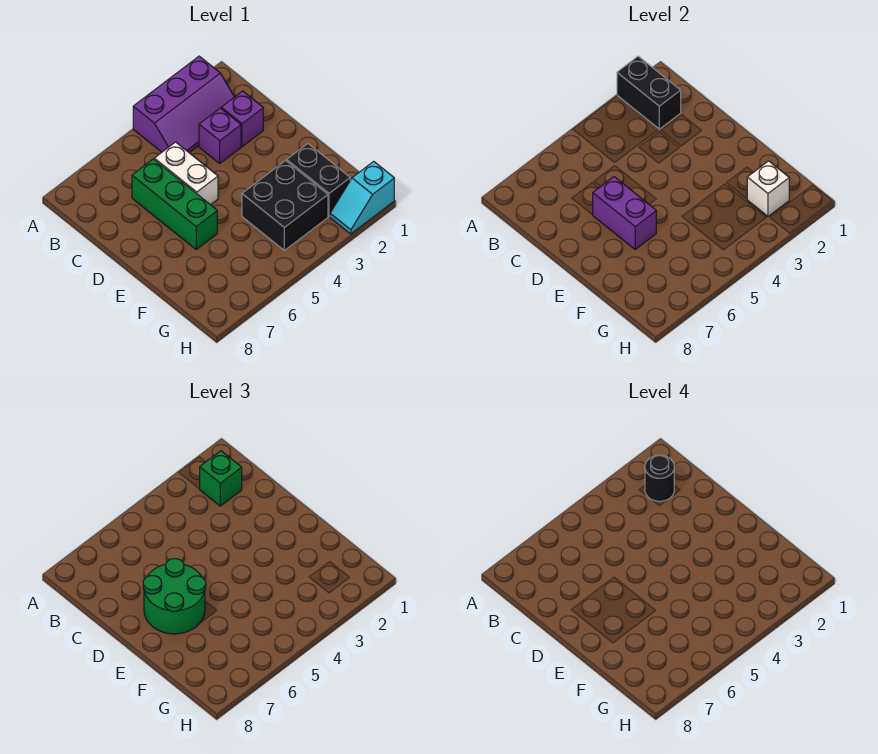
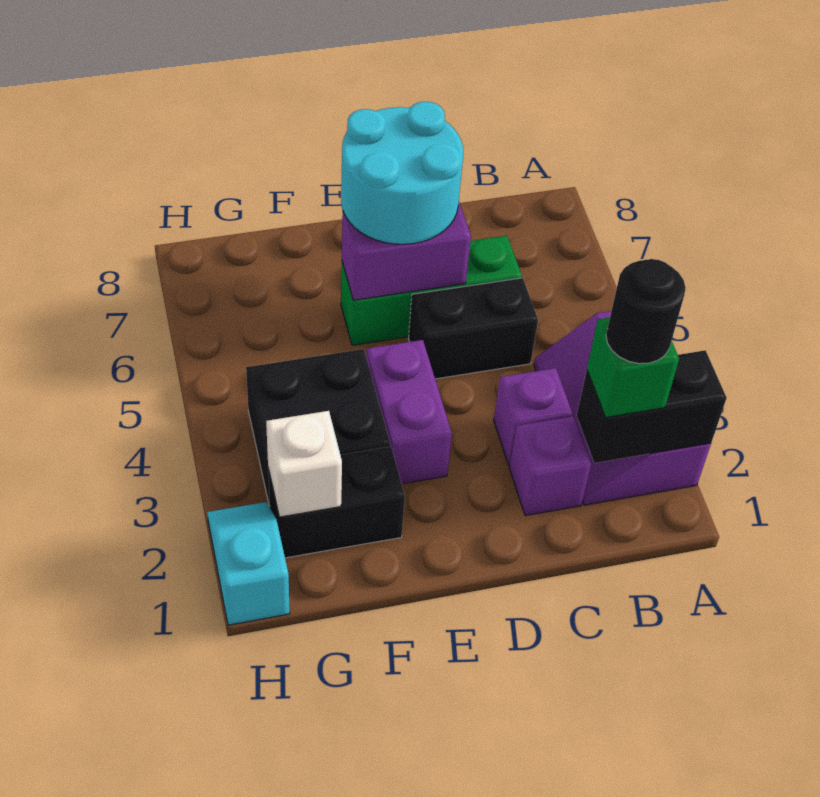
white brick C5:D5 level 1 -> black brick C5:D5 level 1
green round brick D6:E7 level 3 -> cyan round brick D6:E7 level 3
none -> purple brick E3:E4 level 1

